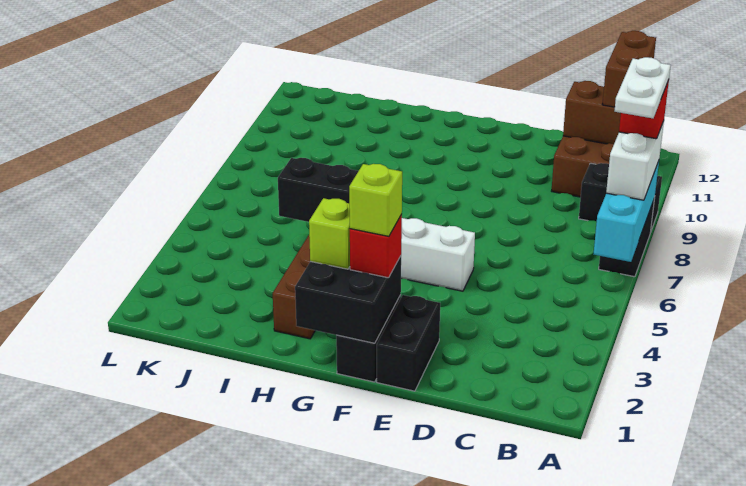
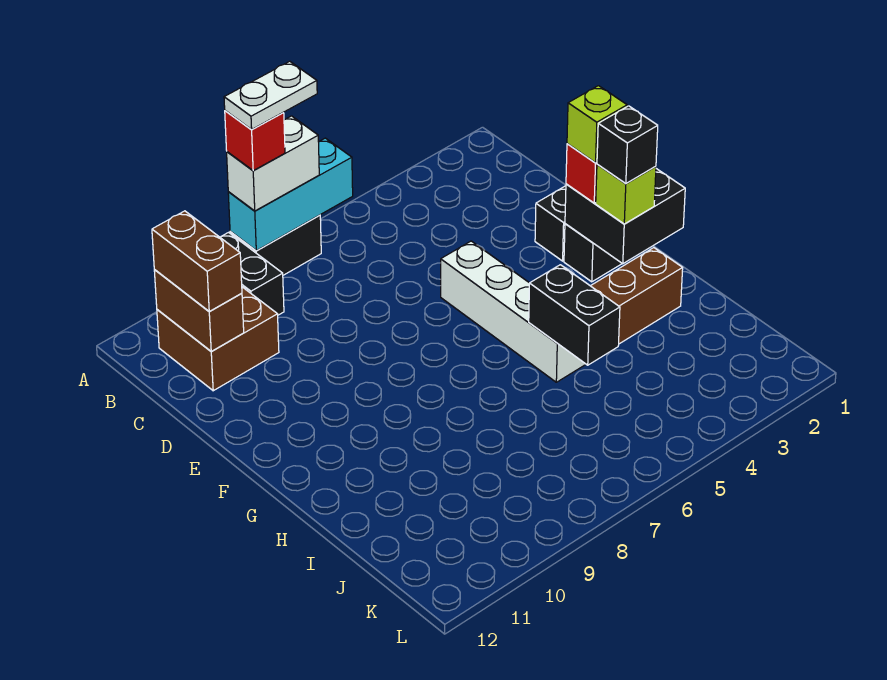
brown brick B11:B12 level 3 -> brown brick B11:C11 level 3
none -> black brick G2 level 4

